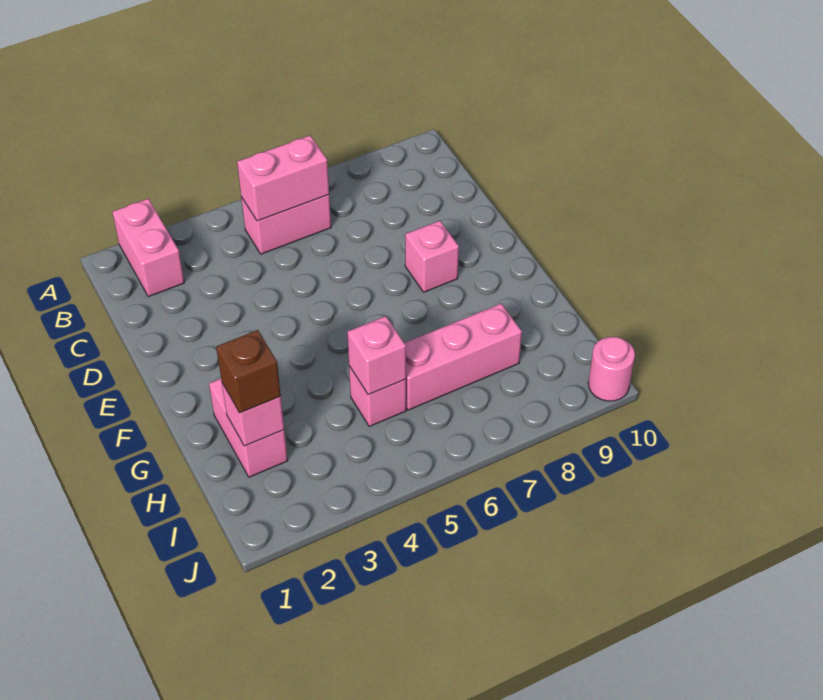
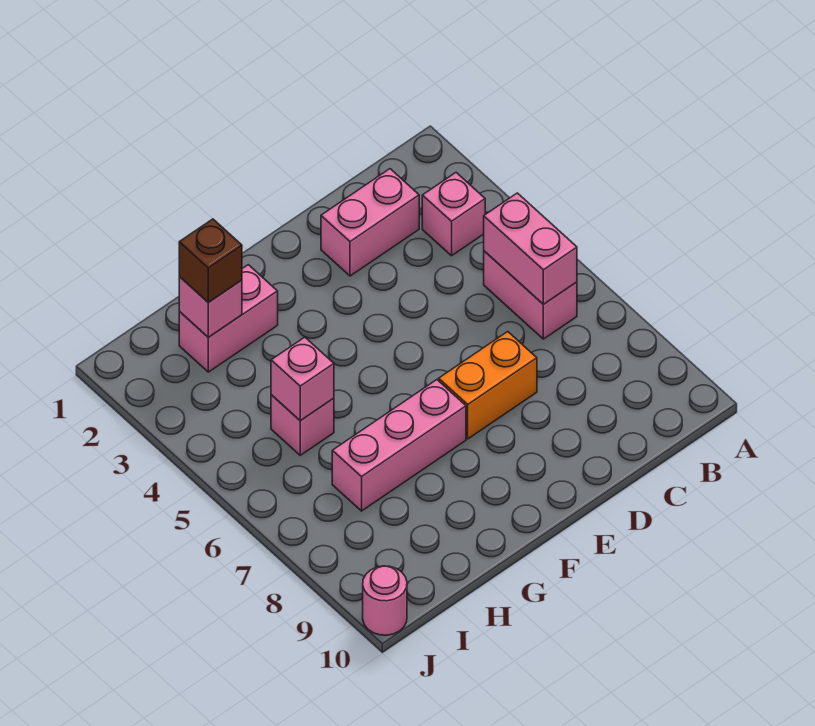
pink brick A2:B2 level 1 -> pink brick C2:D2 level 1
none -> orange brick D7:E7 level 1
pink brick E8 level 1 -> pink brick B3 level 1
pink brick H6:H8 level 1 -> pink brick F7:H7 level 1

